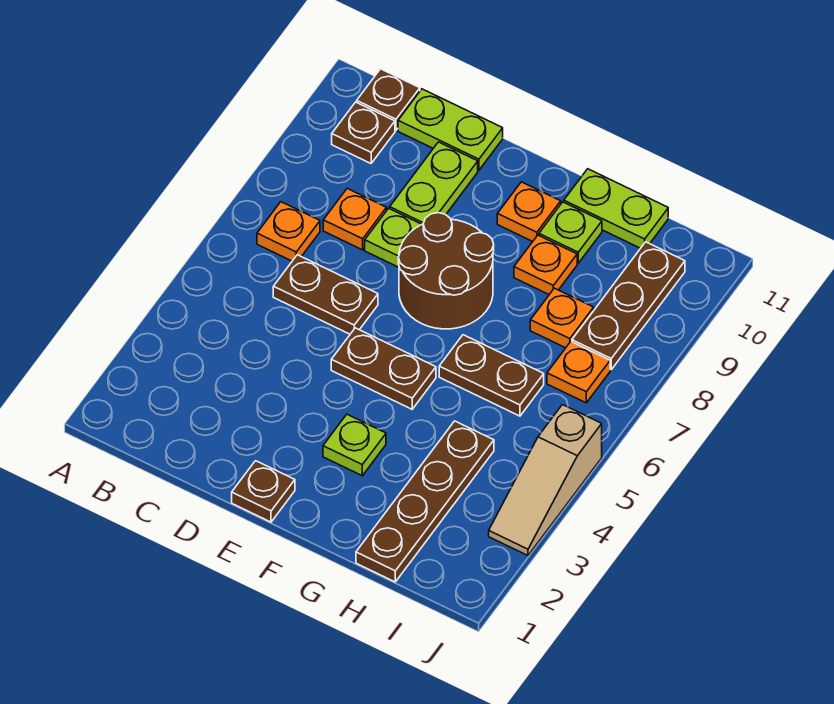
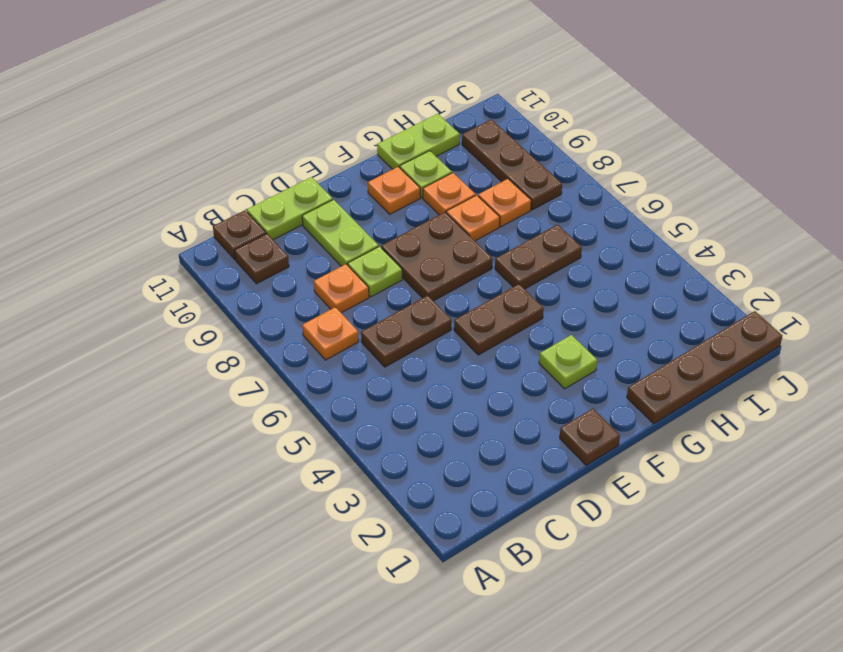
brown round brick E7:F8 level 1 -> brown plate E7:F8 level 1
brown plate H1:H4 level 1 -> brown plate G1:J1 level 1
orange plate I7 level 1 -> orange plate G8 level 1
tan slope J3:J5 level 1 top 5 -> none

